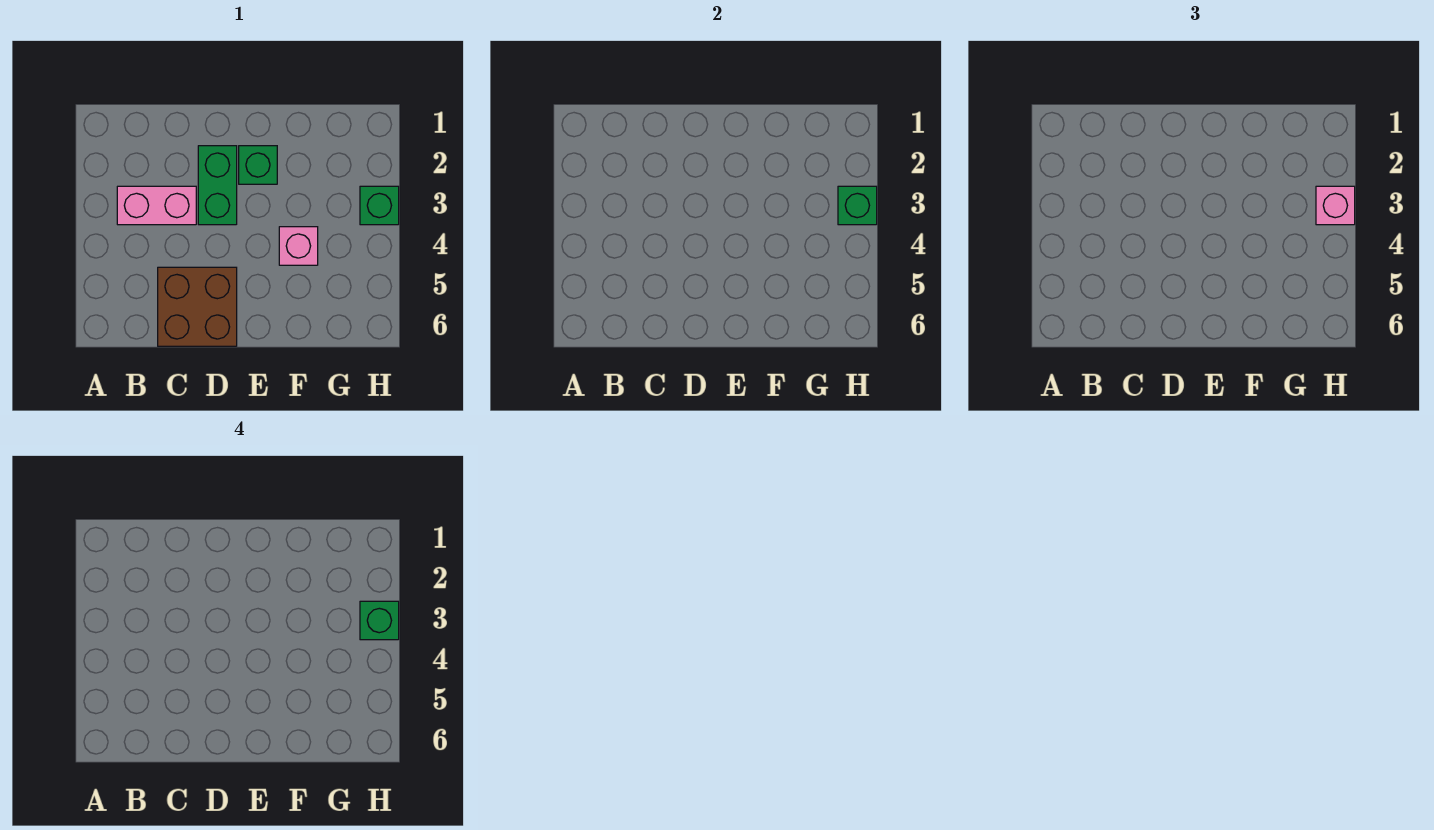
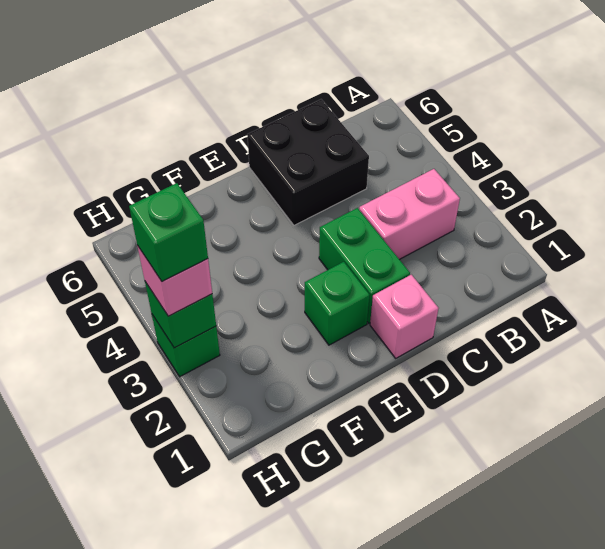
brown brick C5:D6 level 1 -> black brick C5:D6 level 1
pink brick F4 level 1 -> pink brick D1 level 1

